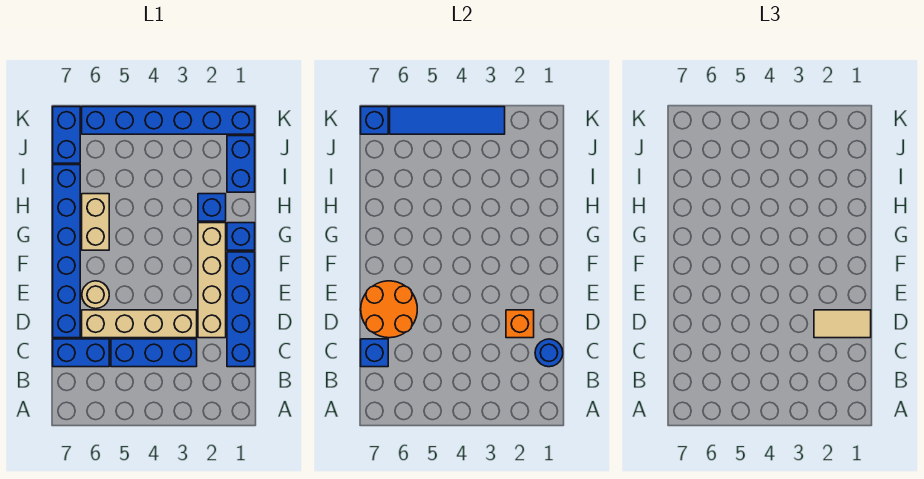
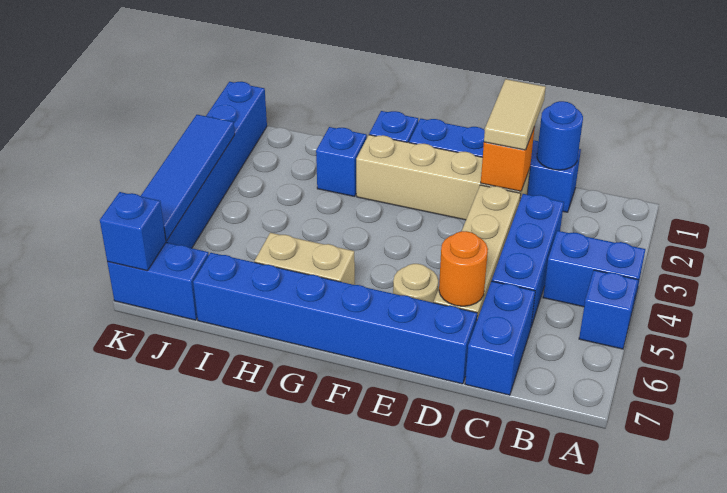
blue brick C7 level 2 -> blue brick A5 level 1
orange round brick D6:E7 level 2 -> orange round brick D6 level 2
blue brick I1:J1 level 1 -> blue brick A4:B4 level 1

